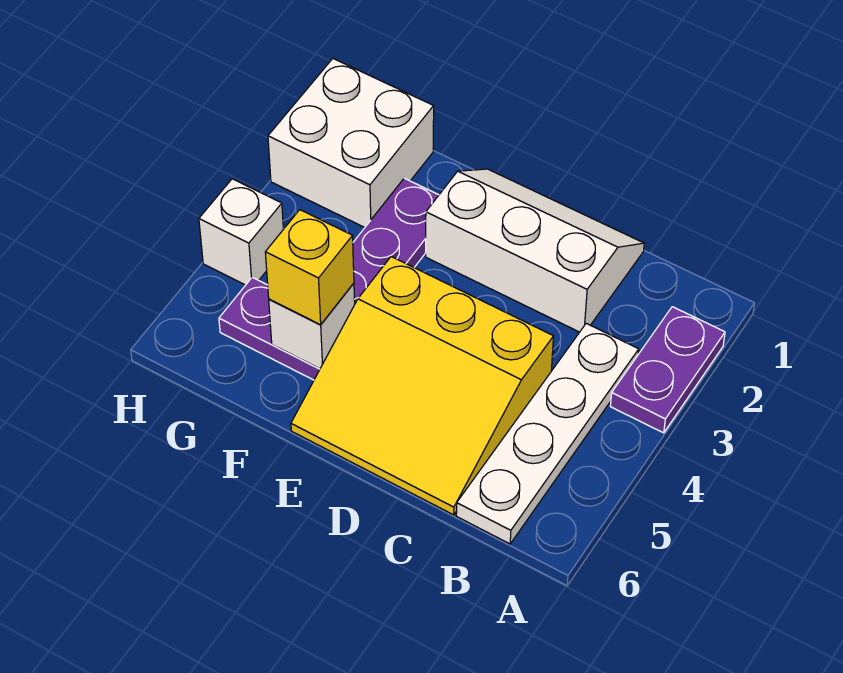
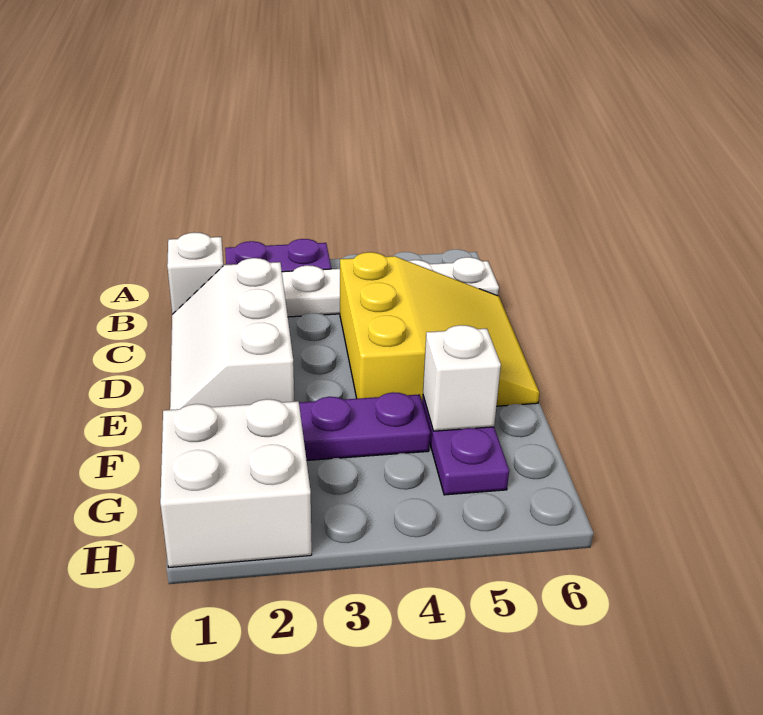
yellow brick F5 level 3 -> none
white brick H4 level 1 -> white brick B1 level 1

